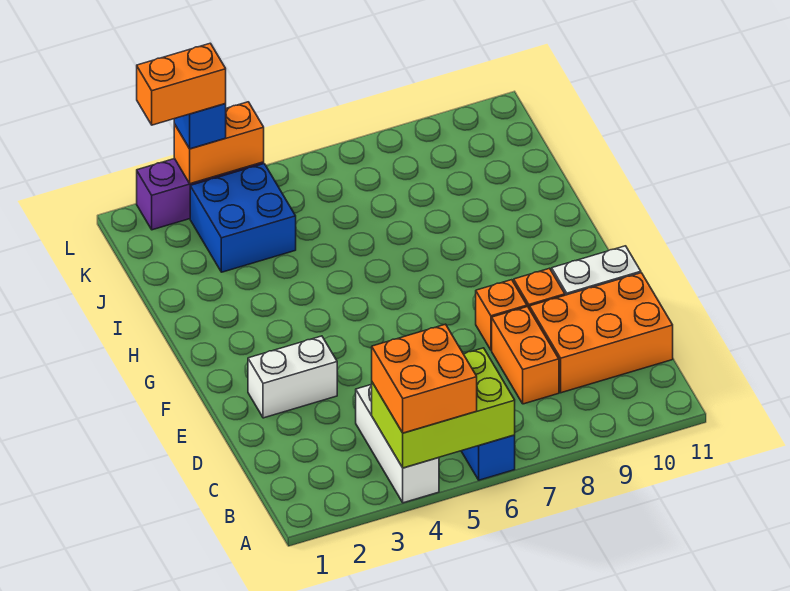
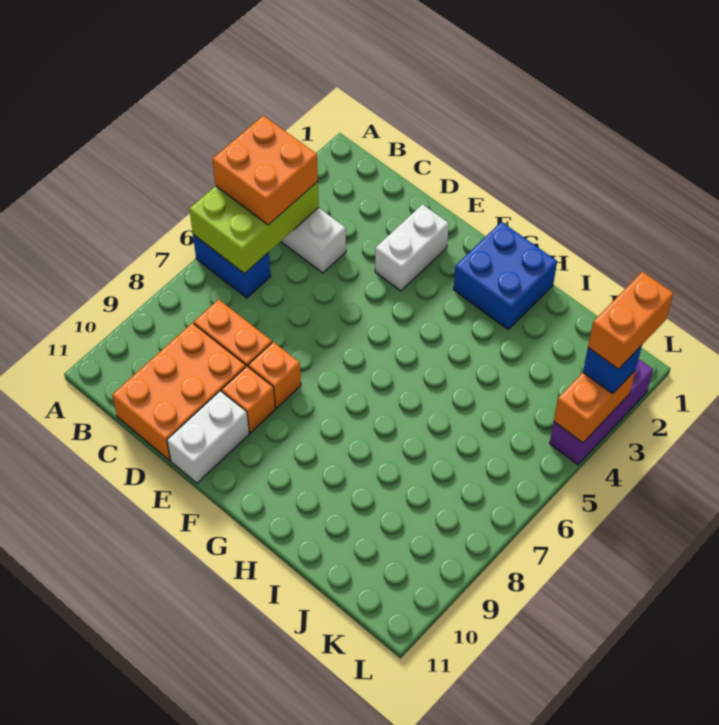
blue brick J3:K4 level 1 -> blue brick G1:H2 level 1

